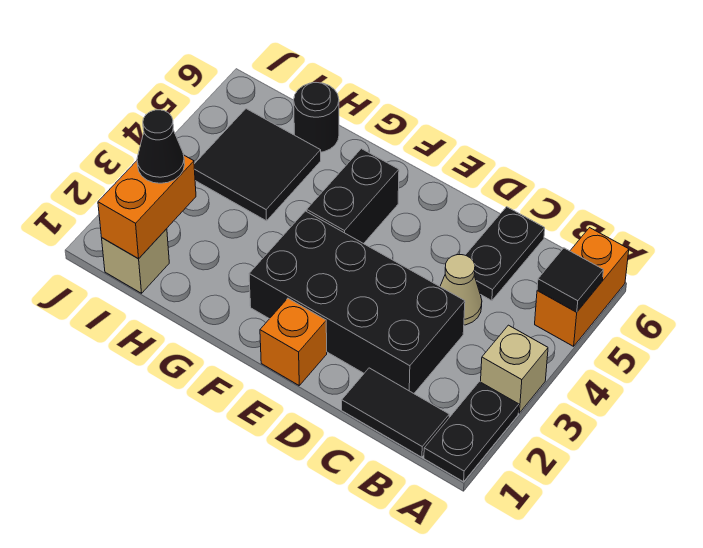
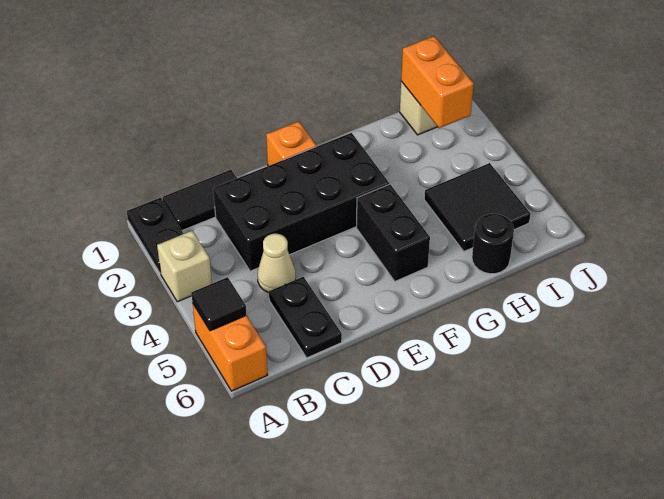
black cone I2 level 3 -> none

